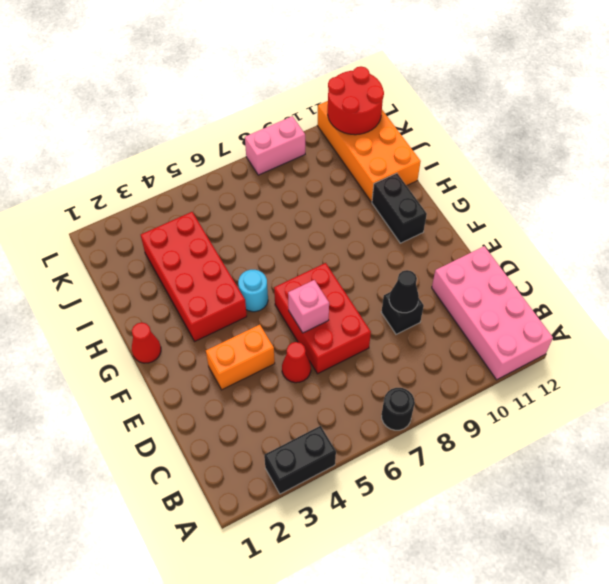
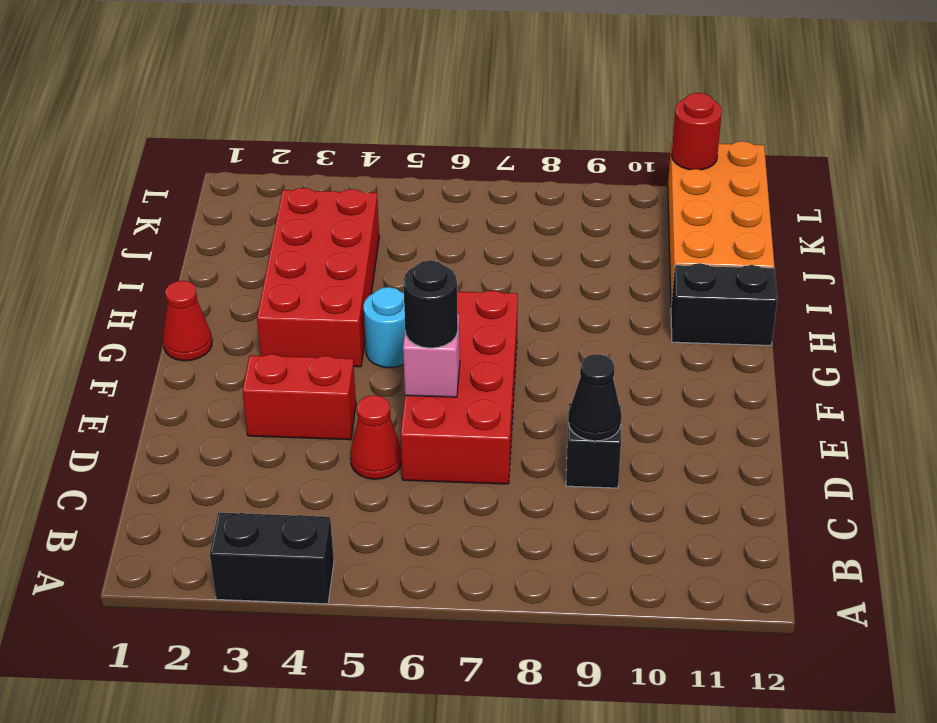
black round brick A7 level 1 -> black round brick E6 level 3
pink brick A11:D12 level 1 -> none
red brick D6:F7 level 1 -> red brick D6:G7 level 1
orange brick E3:E4 level 1 -> red brick E3:E4 level 1
black brick G11:H11 level 1 -> black brick H11:H12 level 1
red round brick K11:L12 level 2 -> red round brick L11 level 2
pink brick L8:L9 level 1 -> none

